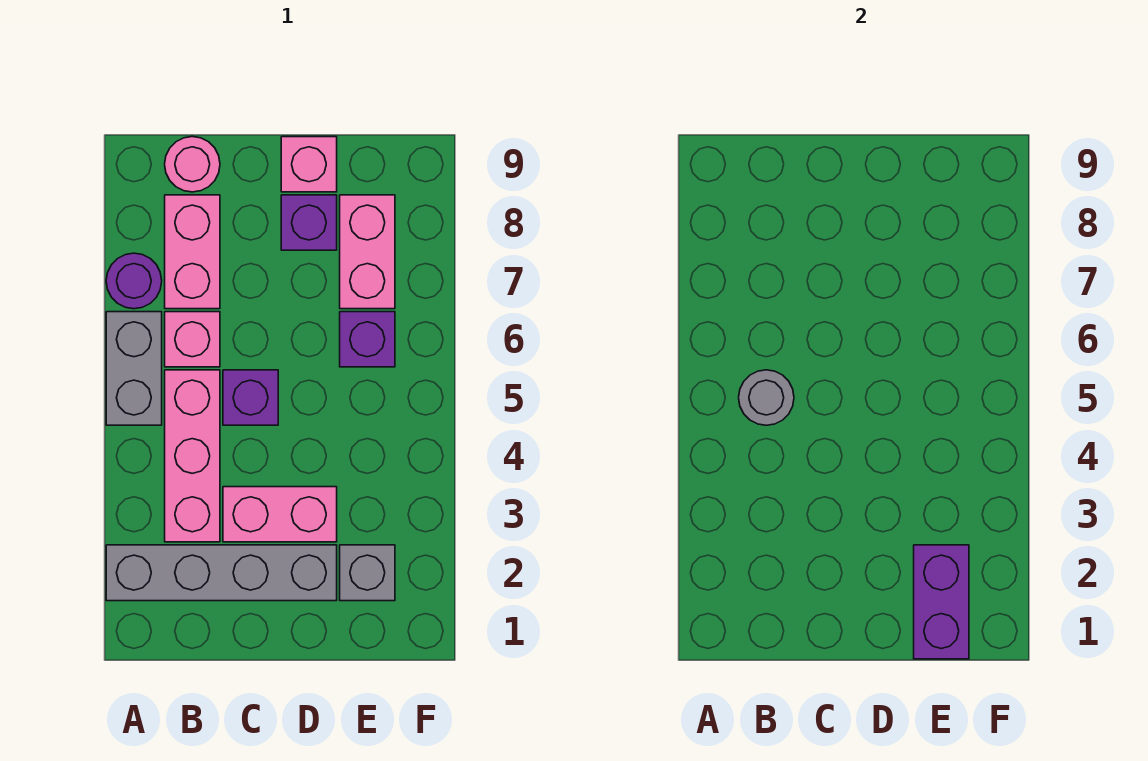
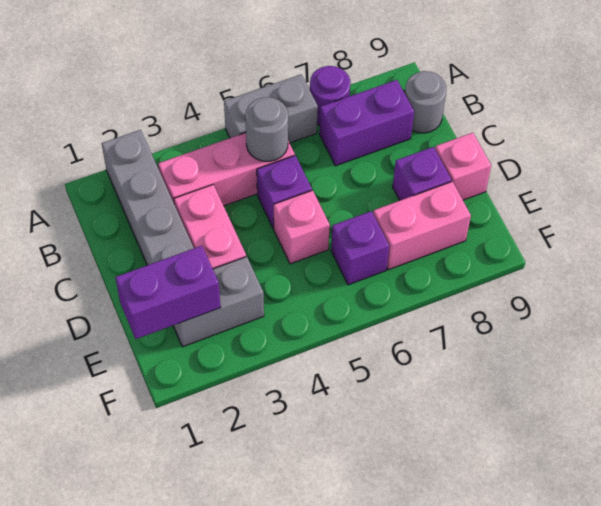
pink brick B6 level 1 -> pink brick D5 level 1
pink brick B7:B8 level 1 -> purple brick B7:B8 level 1
pink round brick B9 level 1 -> grey round brick B9 level 1
grey brick E2 level 1 -> grey brick E2:E3 level 1

